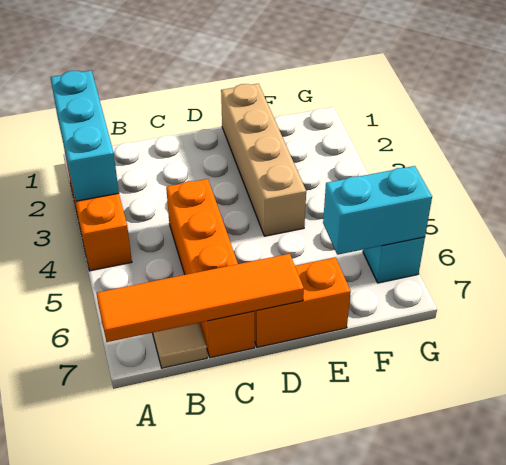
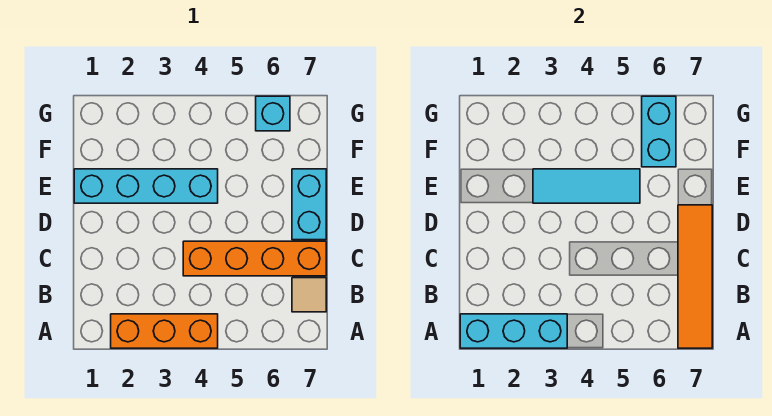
orange brick D7:E7 level 1 -> cyan brick D7:E7 level 1
tan brick E1:E4 level 1 -> cyan brick E1:E4 level 1
none -> cyan tile E3:E5 level 2

